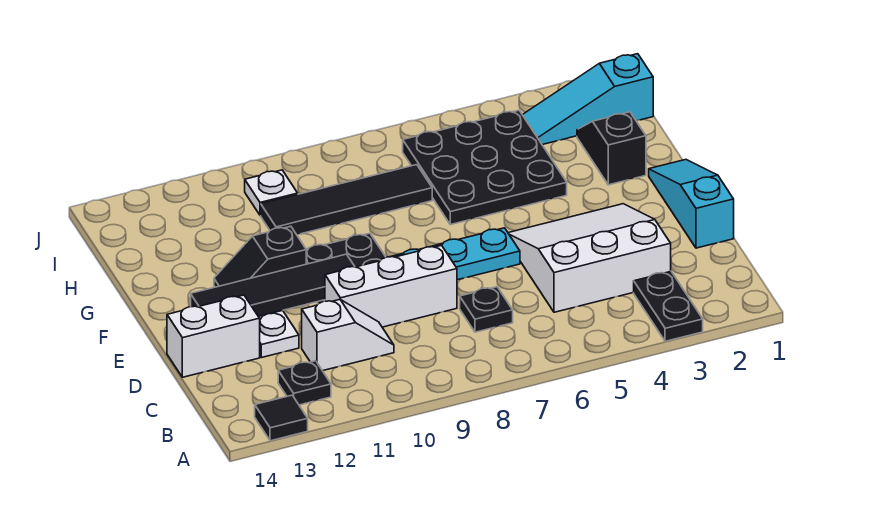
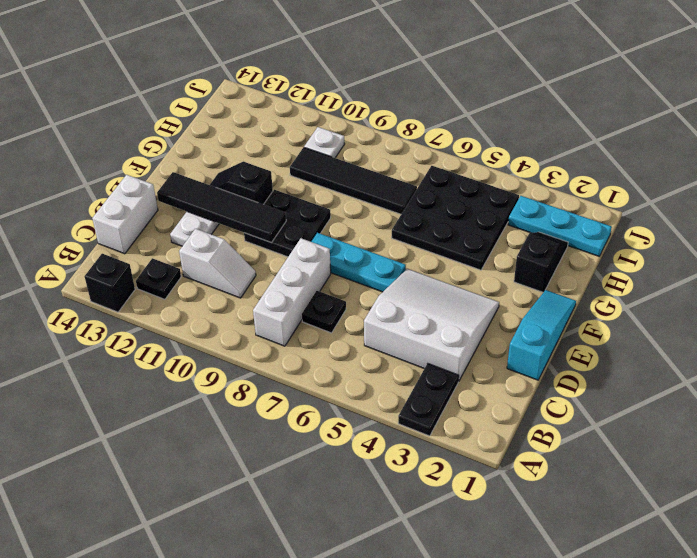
black tile A13 level 1 -> black brick A13 level 1
white brick D8:D10 level 1 -> white brick B8:D8 level 1
white brick D13:D14 level 1 -> white brick C14:D14 level 1
cyan slope I1:I3 level 1 top 1 -> cyan plate I1:I3 level 1

